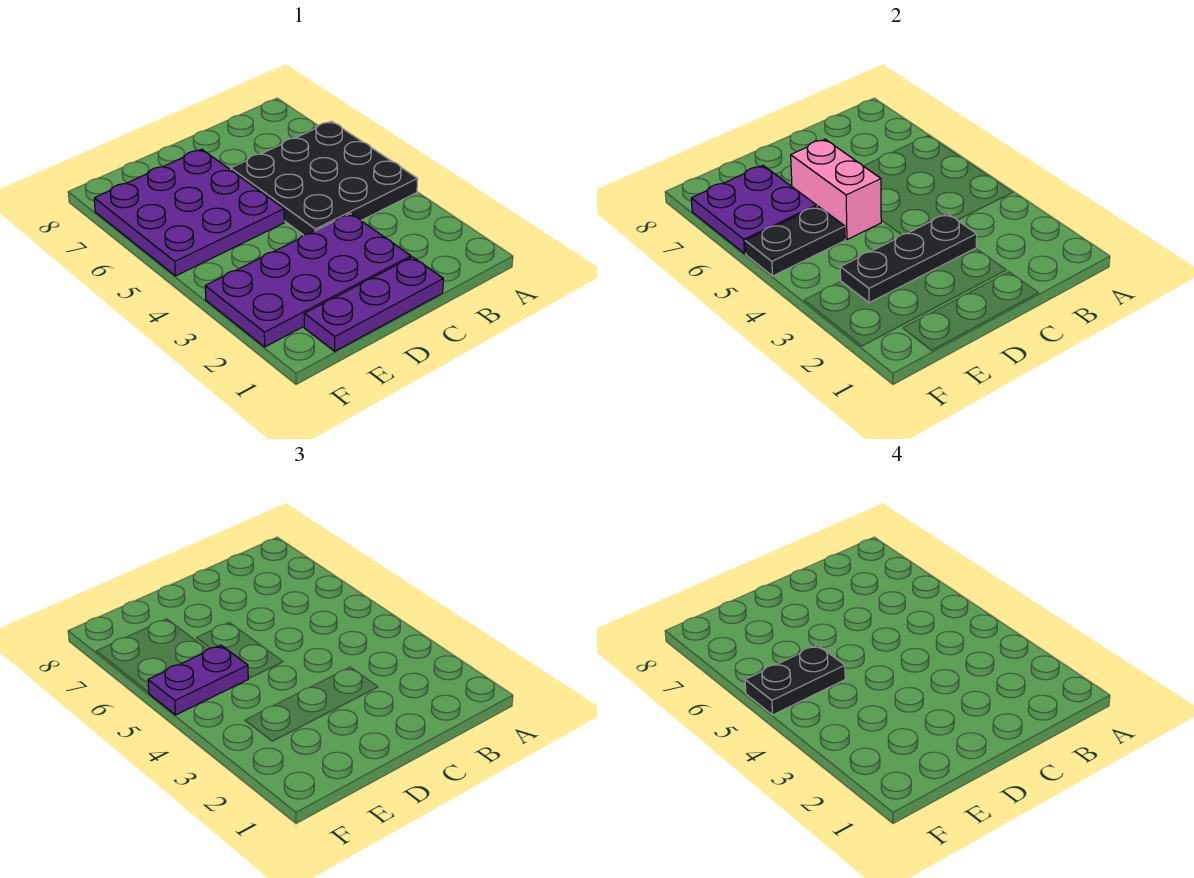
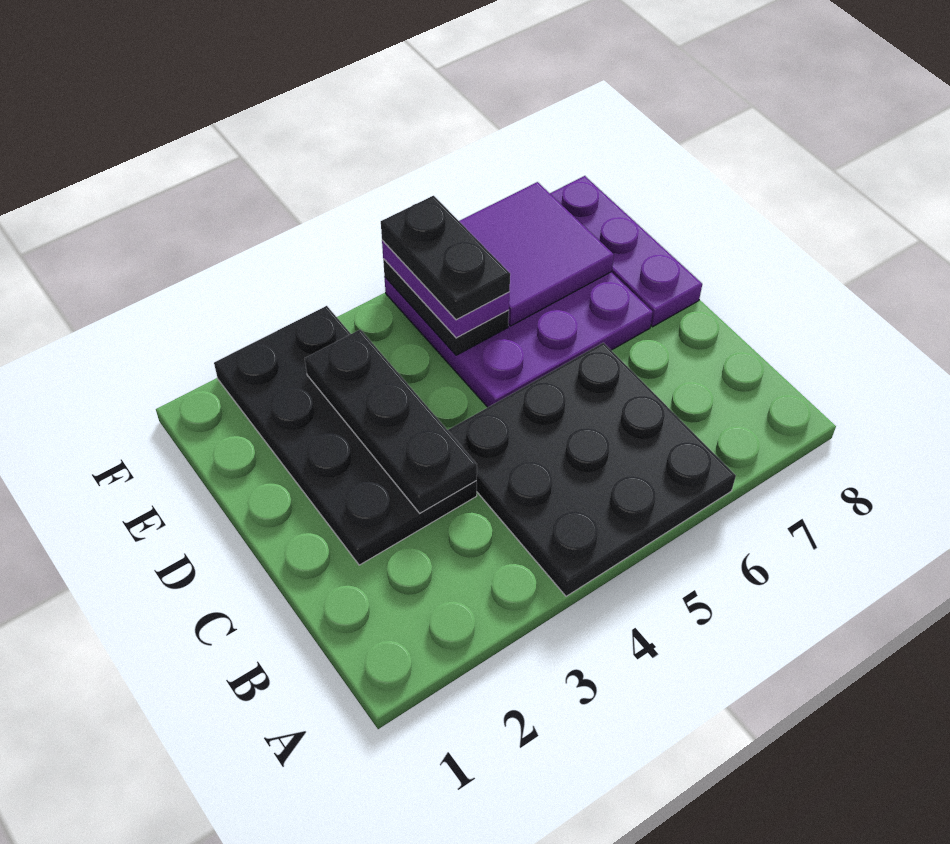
purple plate C1:E1 level 1 -> purple plate D8:F8 level 1
purple plate C2:F3 level 1 -> black plate C2:F3 level 1
pink brick D5:D6 level 2 -> none
purple plate E6:F7 level 2 -> purple tile E6:F7 level 2

